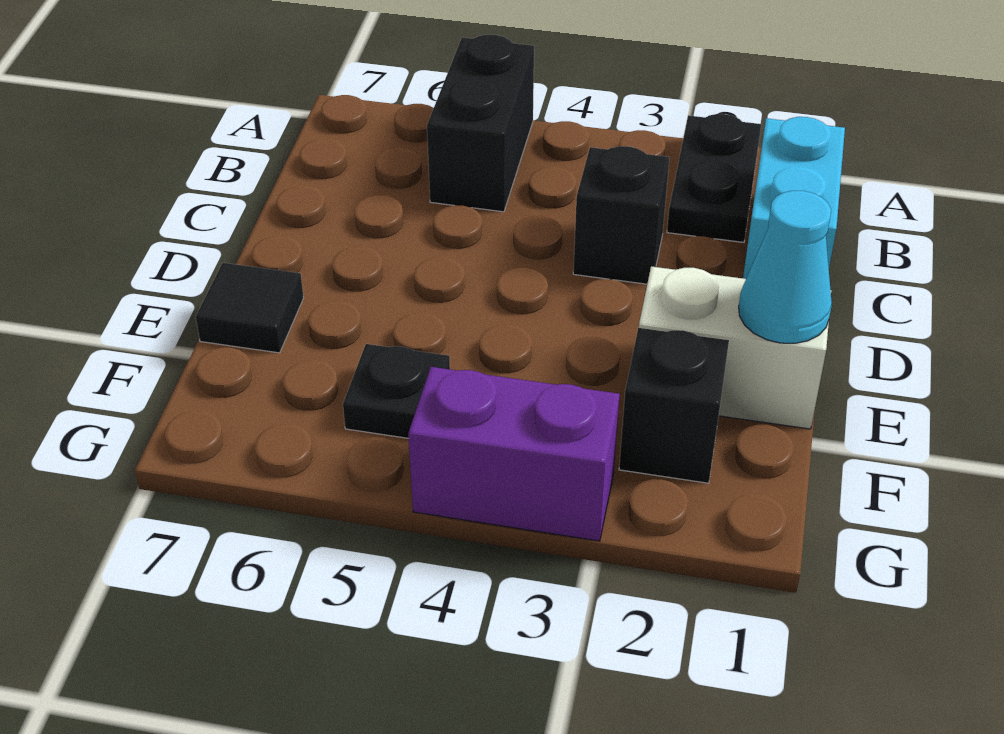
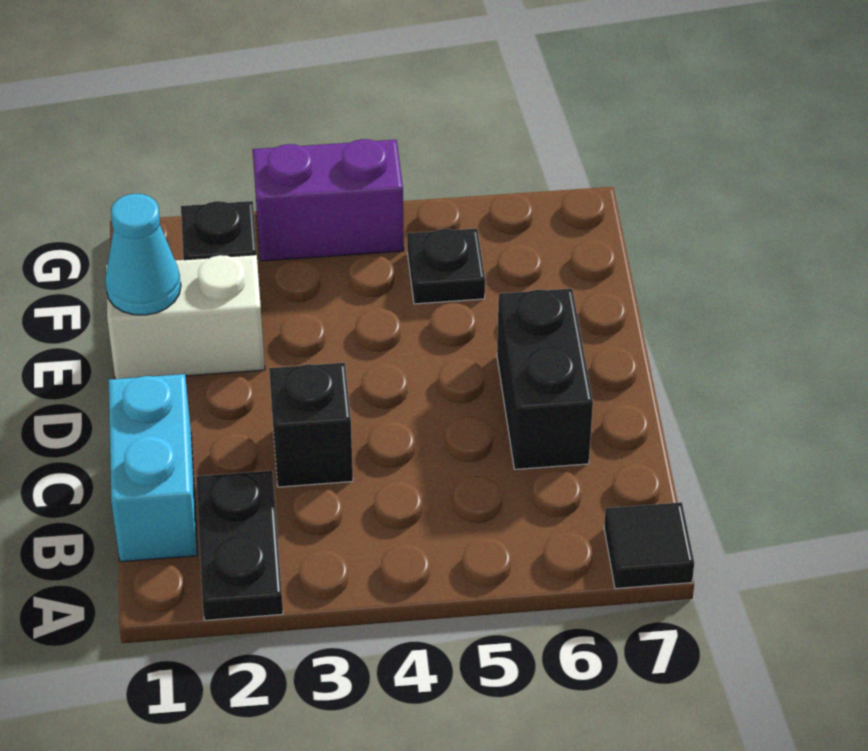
black brick A5:B5 level 1 -> black brick C6:D6 level 1
black tile E7 level 1 -> black tile A7 level 1

